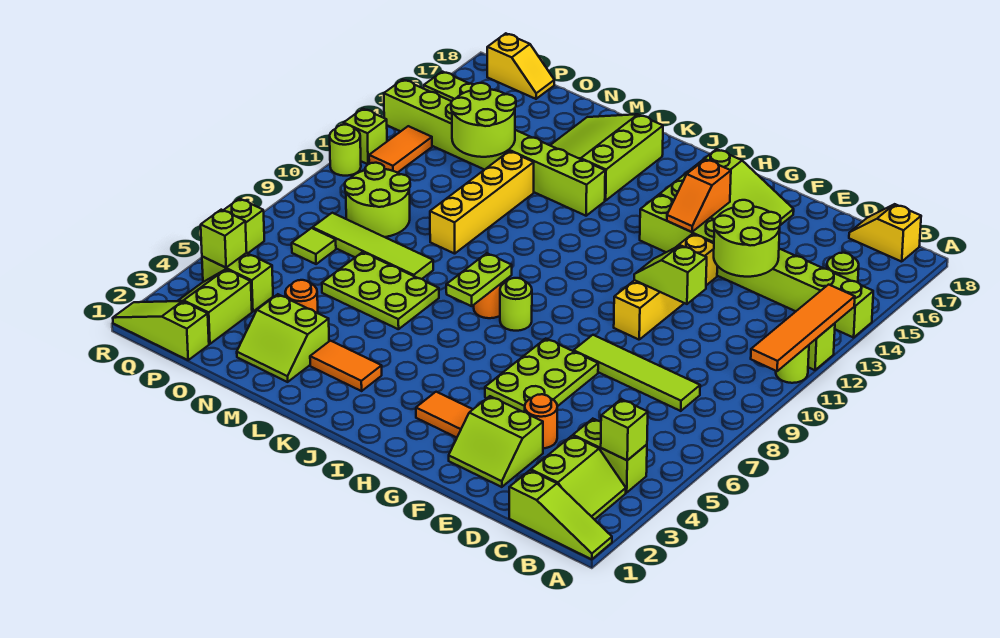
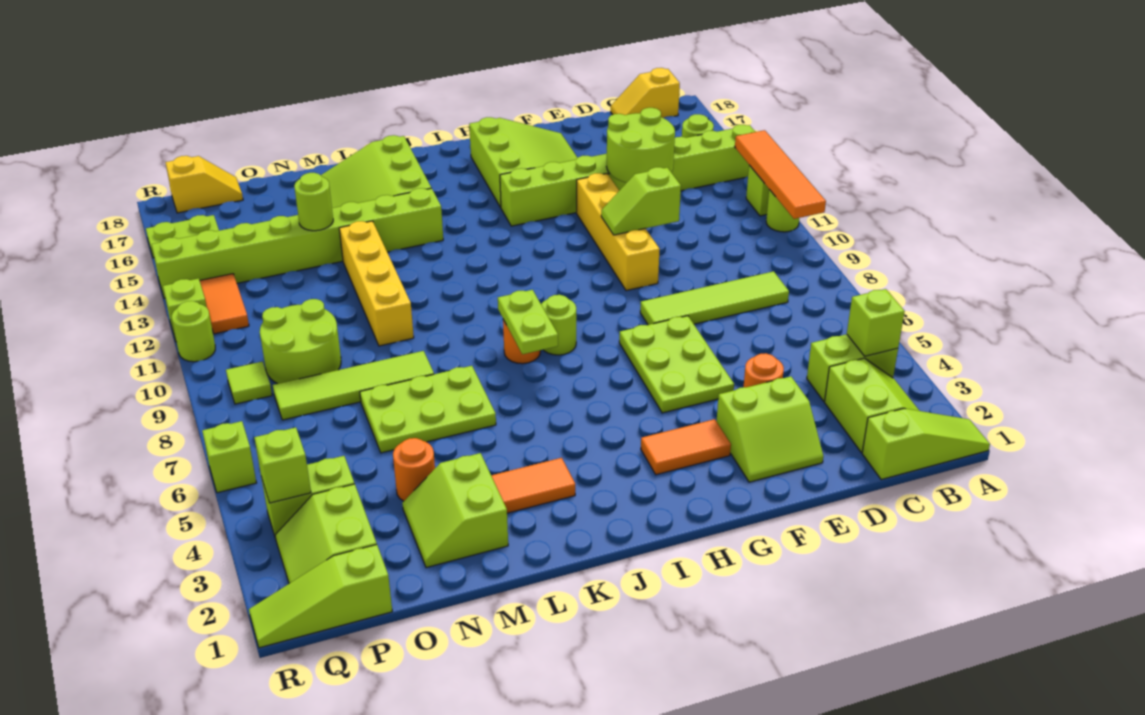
orange slope G14:G15 level 2 top 15 -> none
lime slope M2:N3 level 1 top 3 -> lime slope M2:N3 level 1 top M
lime round brick N13:O14 level 2 -> lime round brick N14 level 2
lime tile P7 level 1 -> lime tile Q9 level 1

